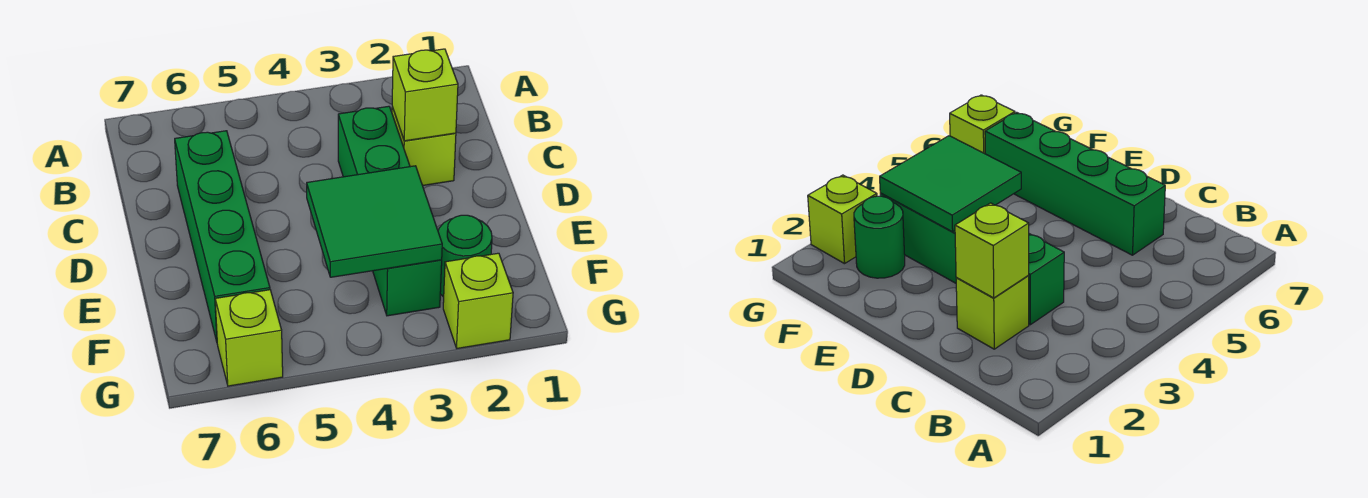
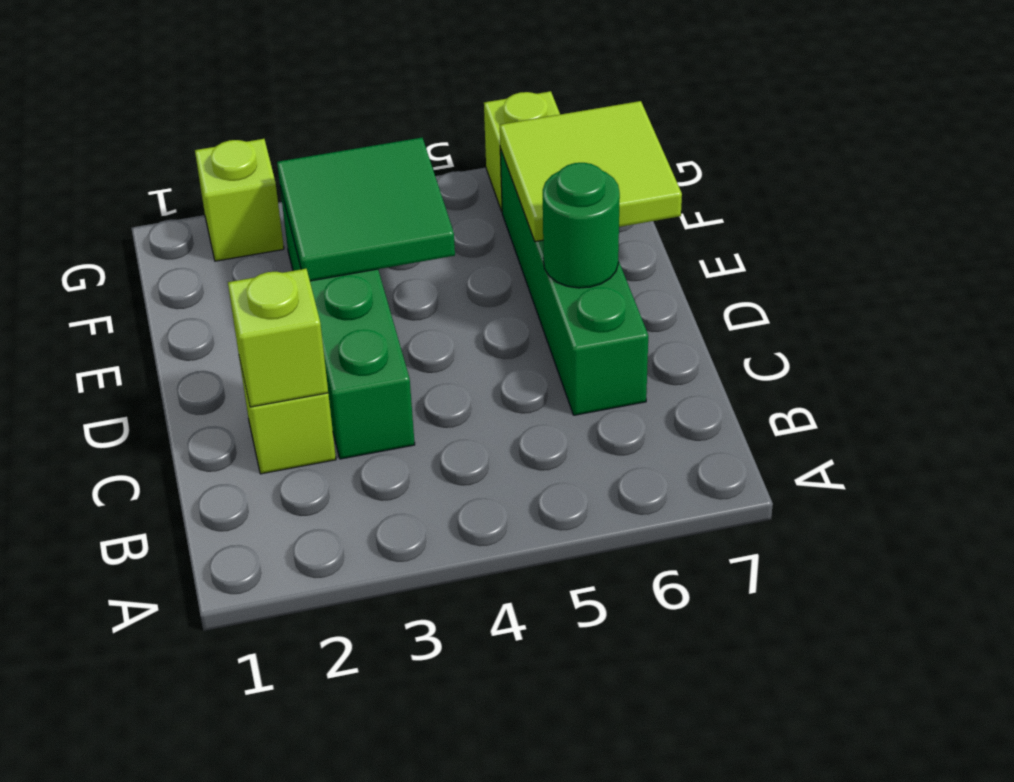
none -> lime tile E6:F7 level 2
green round brick F2 level 1 -> green round brick D6 level 2

